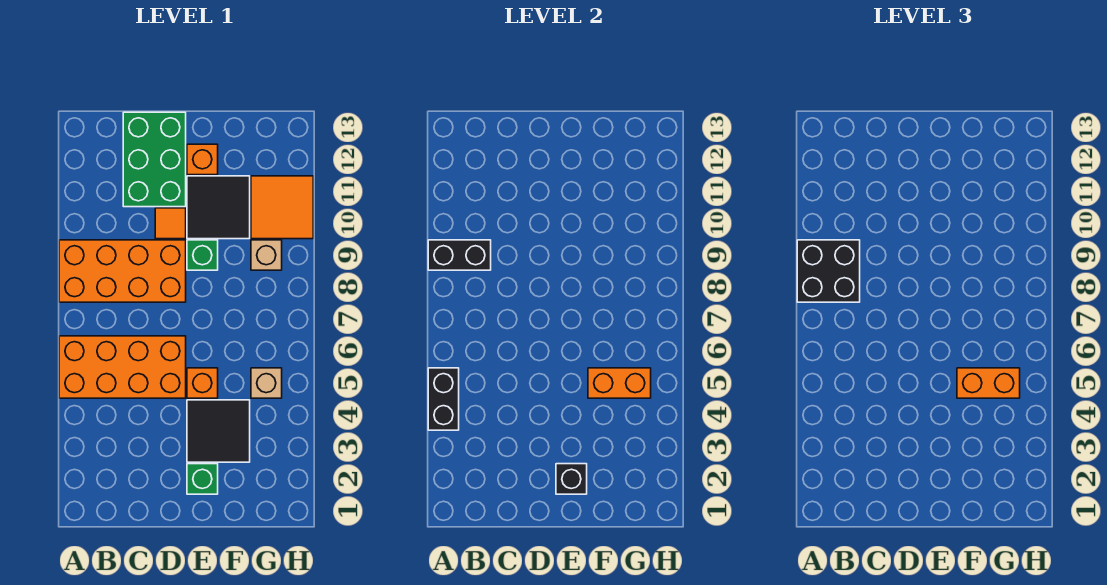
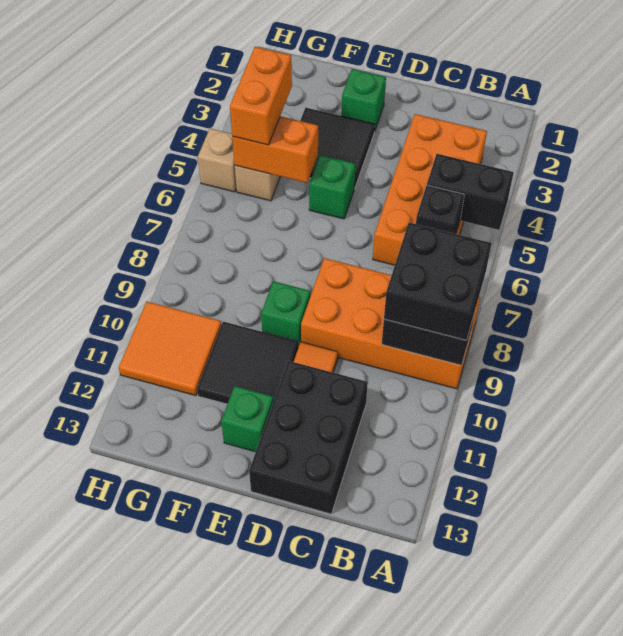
black brick A4:A5 level 2 -> black brick A5:B5 level 2
orange brick A5:D6 level 1 -> orange brick B3:C6 level 1
green brick C11:D13 level 1 -> black brick C11:D13 level 1
black brick E2 level 2 -> black brick B6 level 2
orange brick E5 level 1 -> green brick E5 level 1
orange brick E12 level 1 -> green brick E12 level 1
orange brick F5:G5 level 3 -> orange brick G4:G5 level 3
tan brick G9 level 1 -> tan brick H5 level 1

